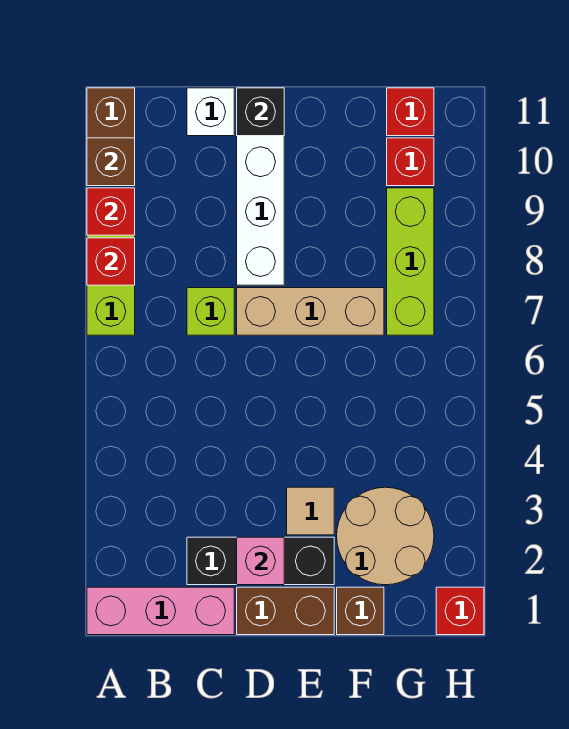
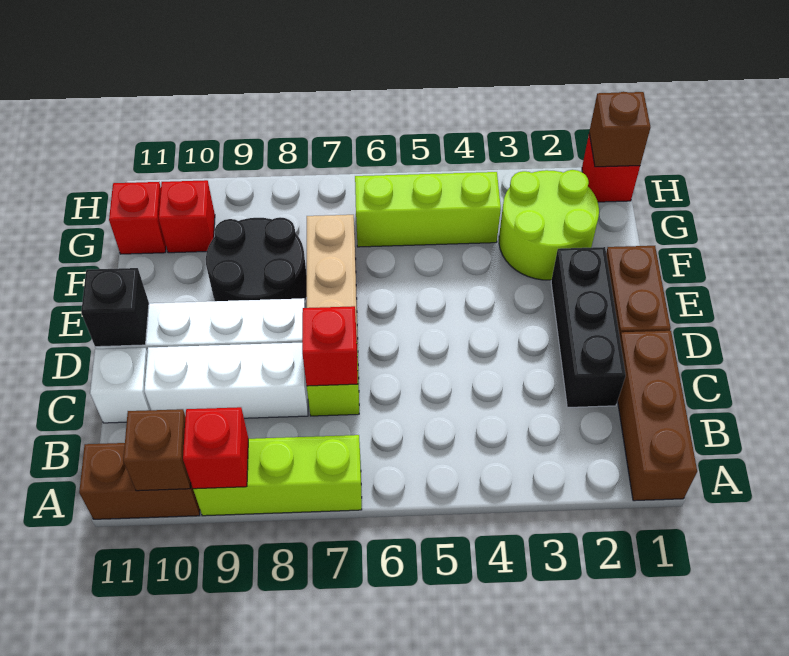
pink brick A1:C1 level 1 -> brown brick A1:C1 level 1
red brick A8 level 2 -> red brick C7 level 2
none -> white brick C8:C10 level 1
pink brick D2 level 2 -> none
tan tile E3 level 1 -> none
none -> black round brick E8:F9 level 1
brown brick F1 level 1 -> brown brick H1 level 2
tan round brick F2:G3 level 1 -> lime round brick F2:G3 level 1
lime brick G7:G9 level 1 -> lime brick G4:G6 level 1

